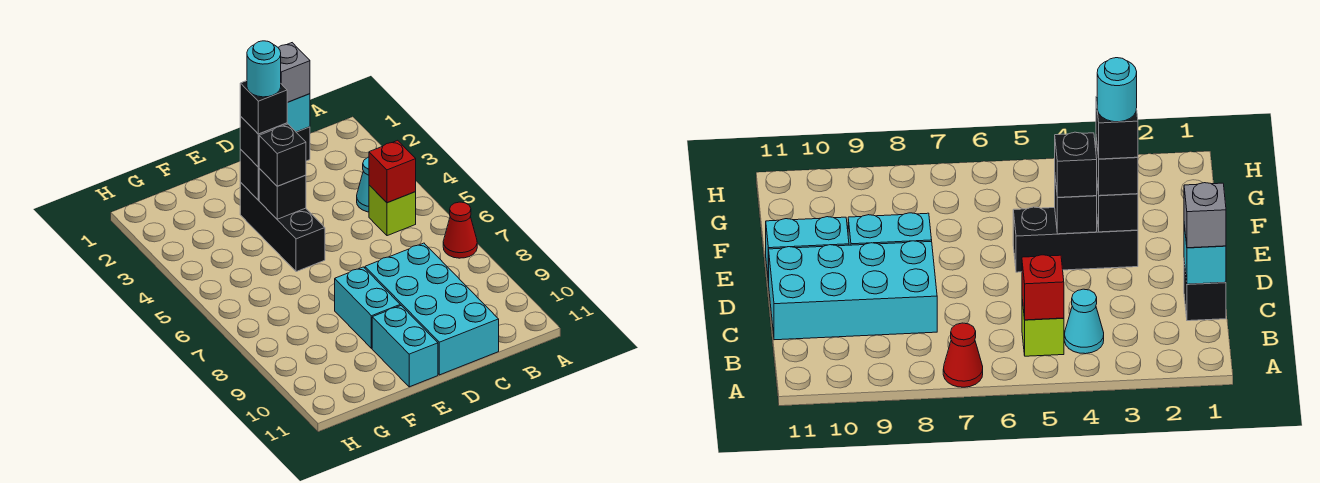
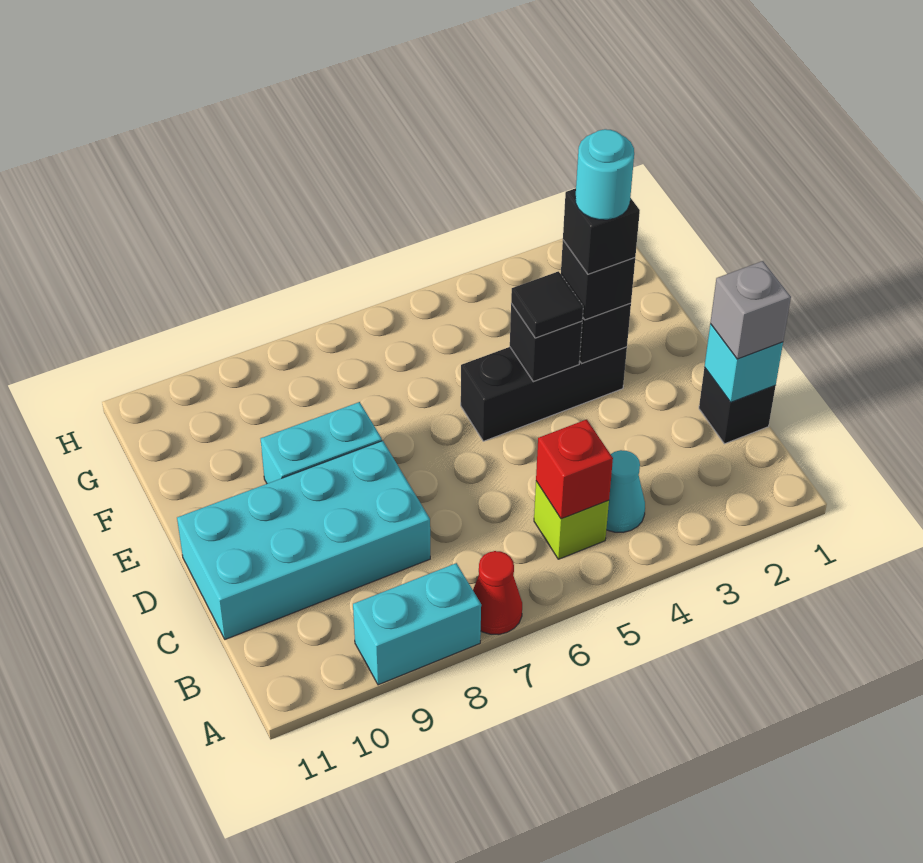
black brick E4 level 3 -> black tile E4 level 3
cyan brick E10:E11 level 1 -> cyan brick A8:A9 level 1

